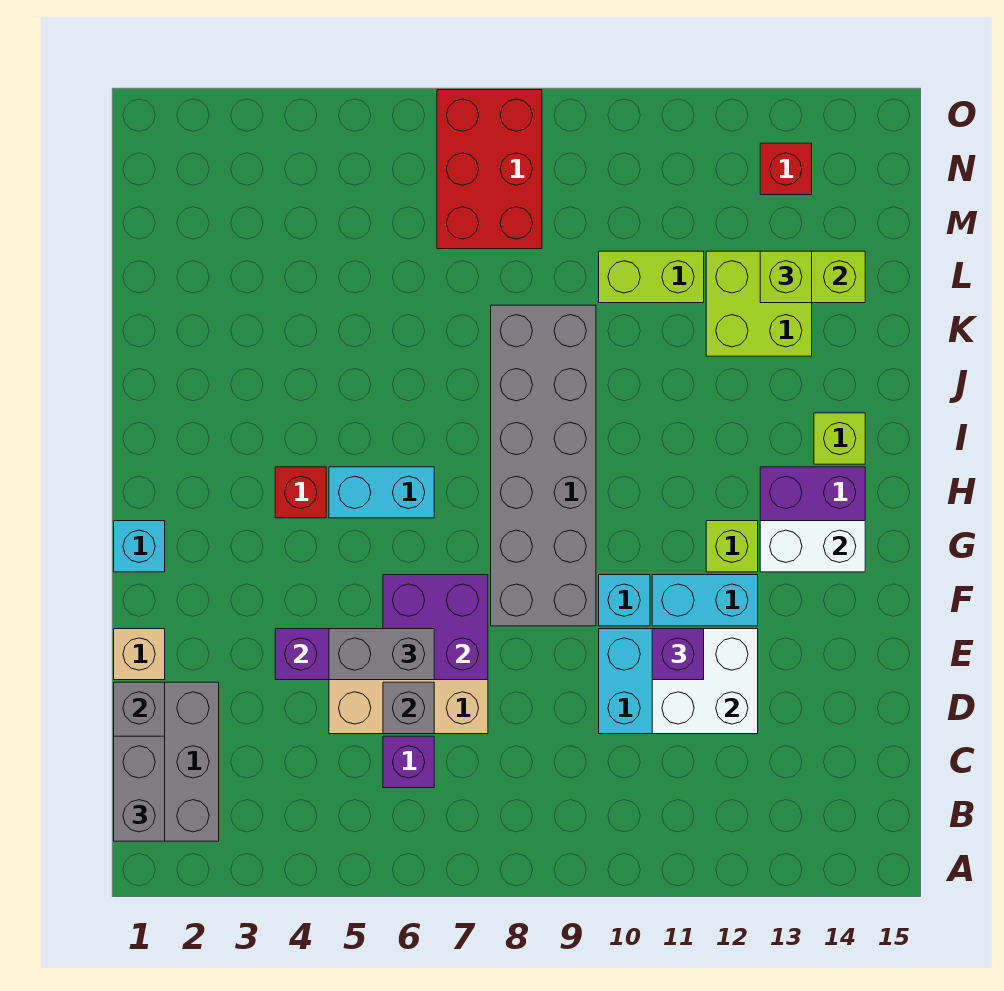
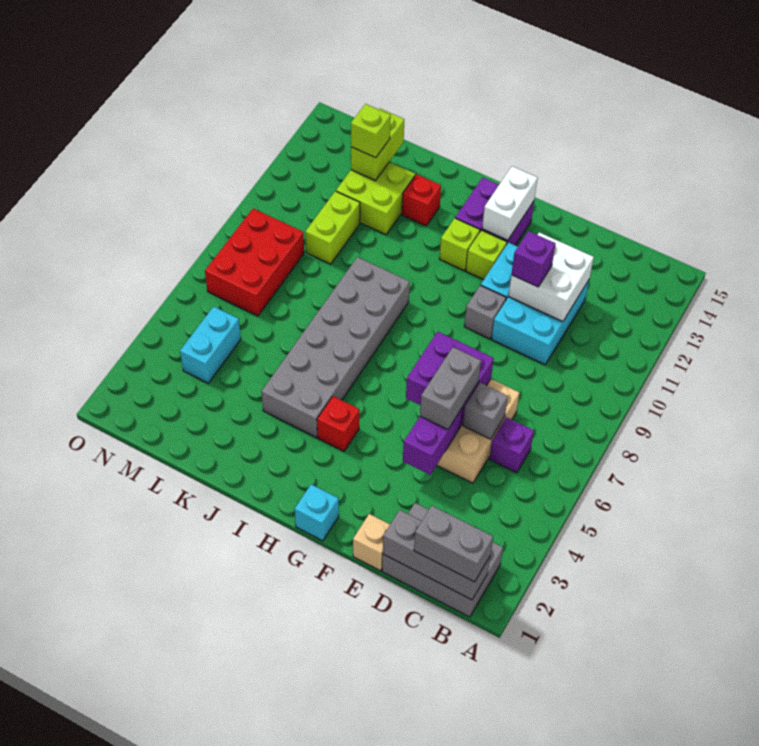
grey brick F8:K9 level 1 -> grey brick I4:J9 level 1
cyan brick F10 level 1 -> grey brick F10 level 1
cyan brick H5:H6 level 1 -> cyan brick M4:M5 level 1
lime brick I14 level 1 -> lime brick H12 level 1
red brick M7:O8 level 1 -> red brick M7:N9 level 1
red brick N13 level 1 -> red brick J13 level 1

